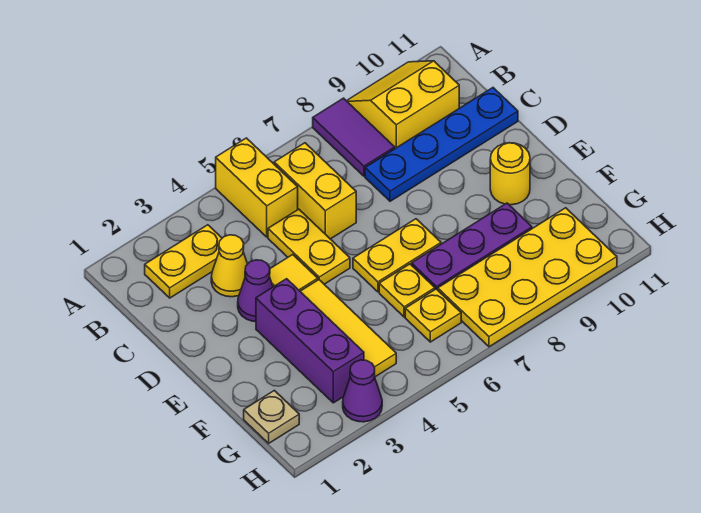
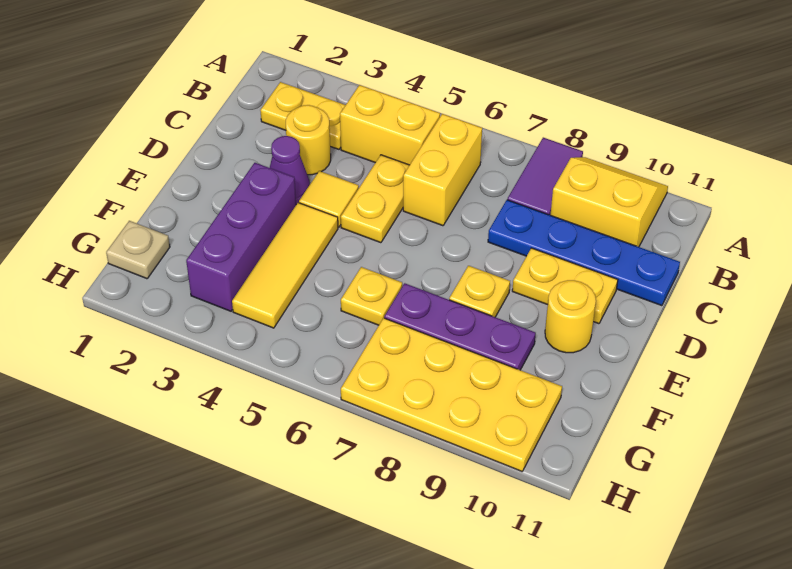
yellow brick A5:B5 level 1 -> yellow brick B4:B5 level 1
yellow cone C3 level 1 -> yellow round brick C3 level 1
yellow plate E6:E7 level 1 -> yellow plate D9:D10 level 1
yellow plate G6 level 1 -> yellow plate E8 level 1
purple cone H3 level 1 -> none

